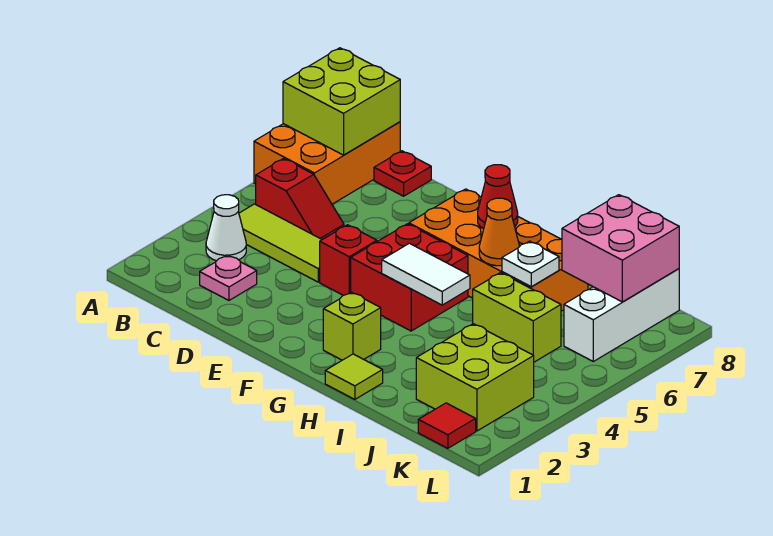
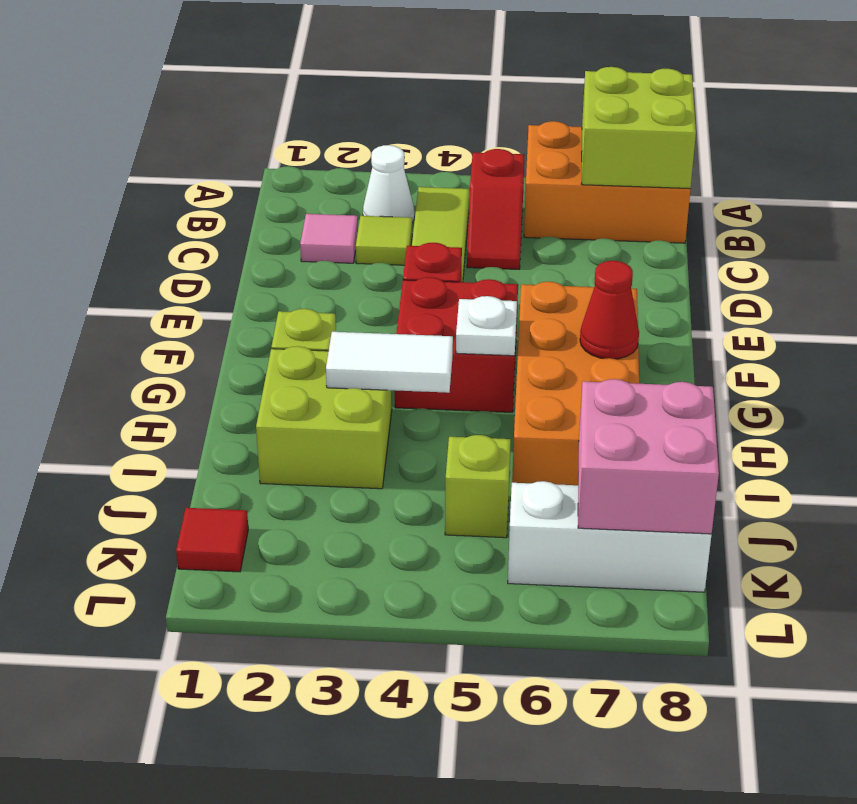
pink plate C2 level 1 -> pink tile C2 level 1
red plate C8 level 1 -> none
white tile G4:H4 level 2 -> white tile H3:H4 level 2
lime tile H1 level 1 -> lime tile C3 level 1
orange cone H6 level 2 -> none
lime brick I5:J5 level 1 -> lime brick J5 level 1
white plate I6 level 2 -> white plate G5 level 2
lime brick J2:K3 level 1 -> lime brick H2:I3 level 1

